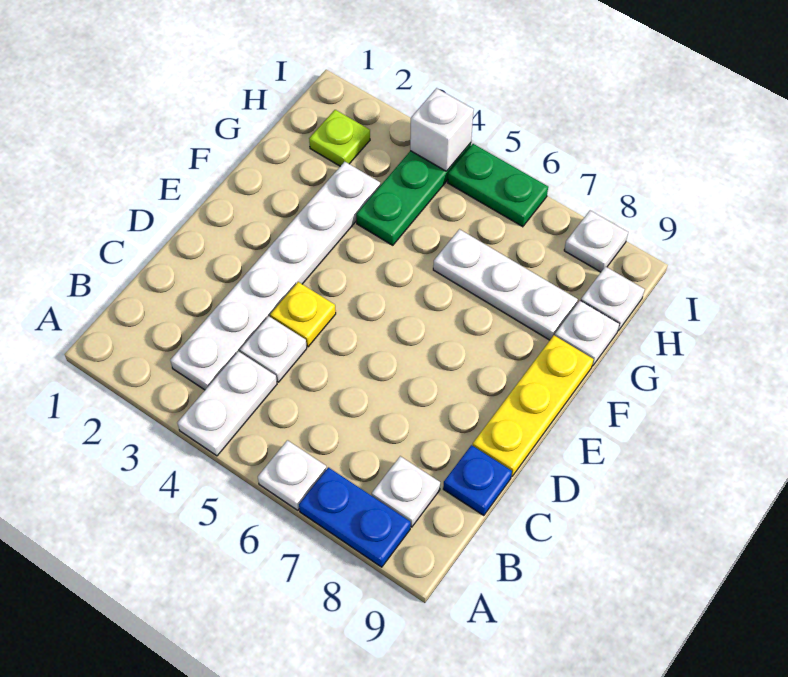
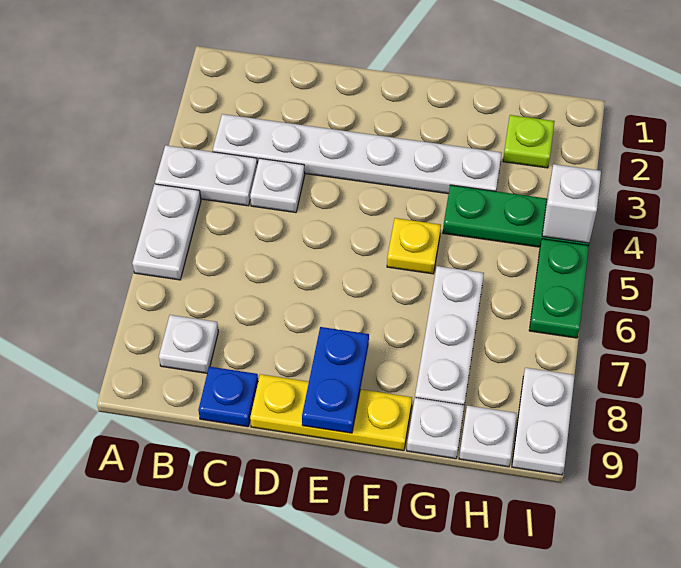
white plate A6 level 1 -> white plate A5:A6 level 1
blue plate A7:A8 level 1 -> blue plate E8:E9 level 2
yellow plate D4 level 1 -> yellow plate F5 level 1
white plate I8 level 1 -> white plate I8:I9 level 1

